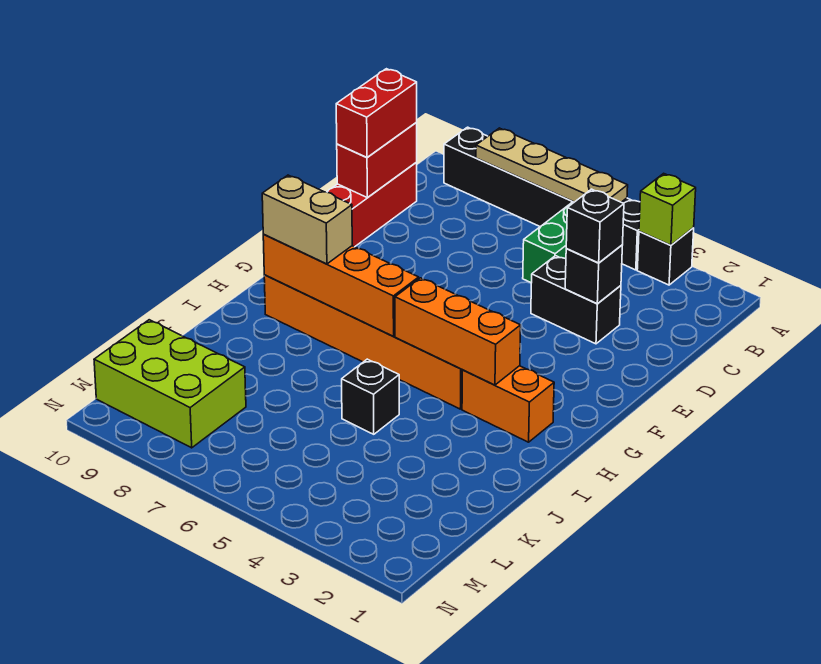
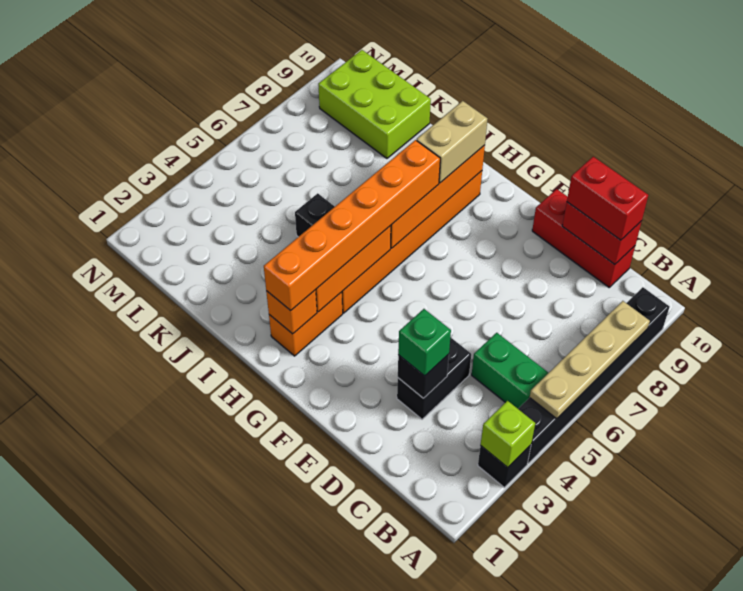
black brick D3 level 3 -> green brick D3 level 3
none -> orange brick H2 level 2
none -> orange brick H2:H7 level 3
lime brick L8:M10 level 1 -> lime brick K9:M10 level 1

